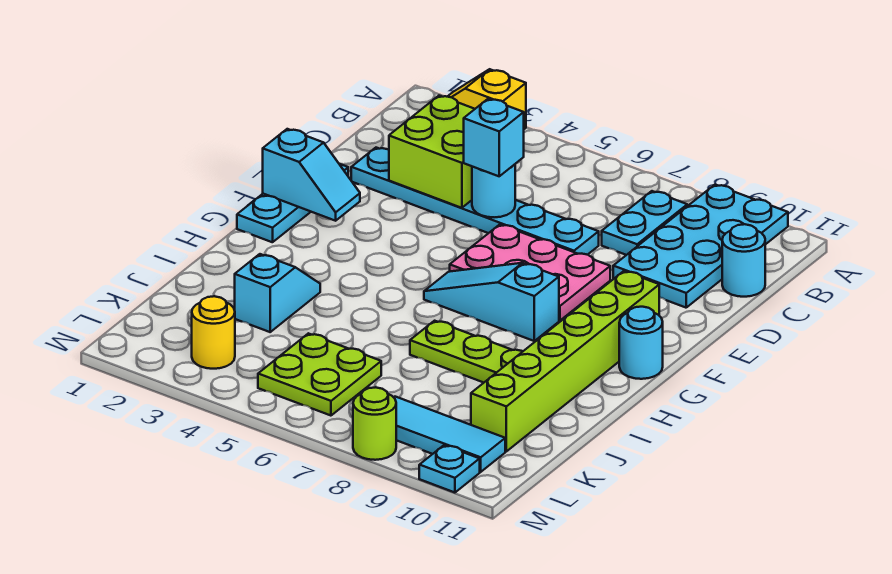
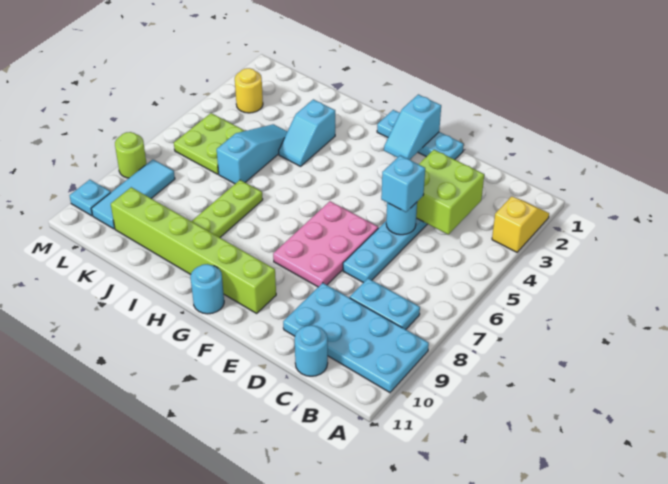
cyan slope G6:G8 level 1 top 8 -> cyan slope J4:J6 level 1 top 6
cyan slope I3:J3 level 1 top J -> cyan slope I3:I4 level 1 top 3

